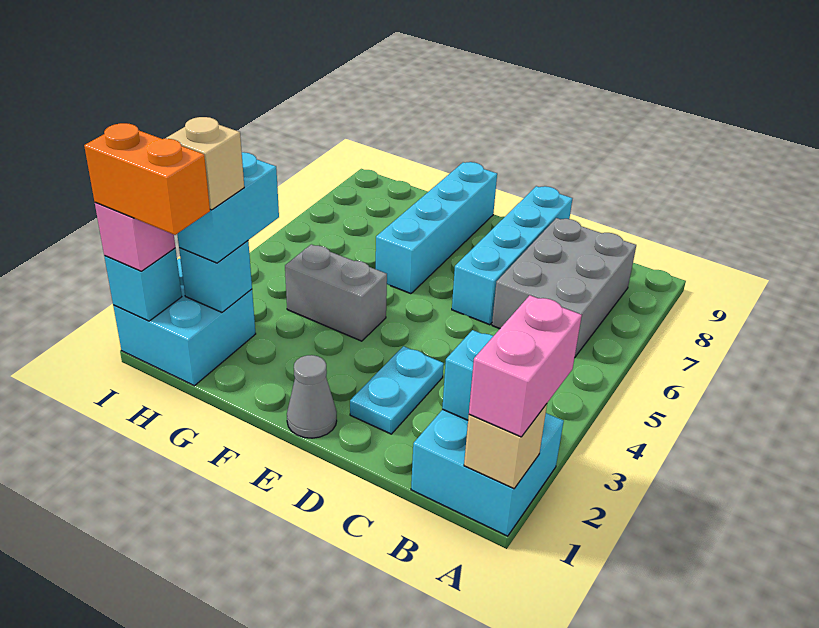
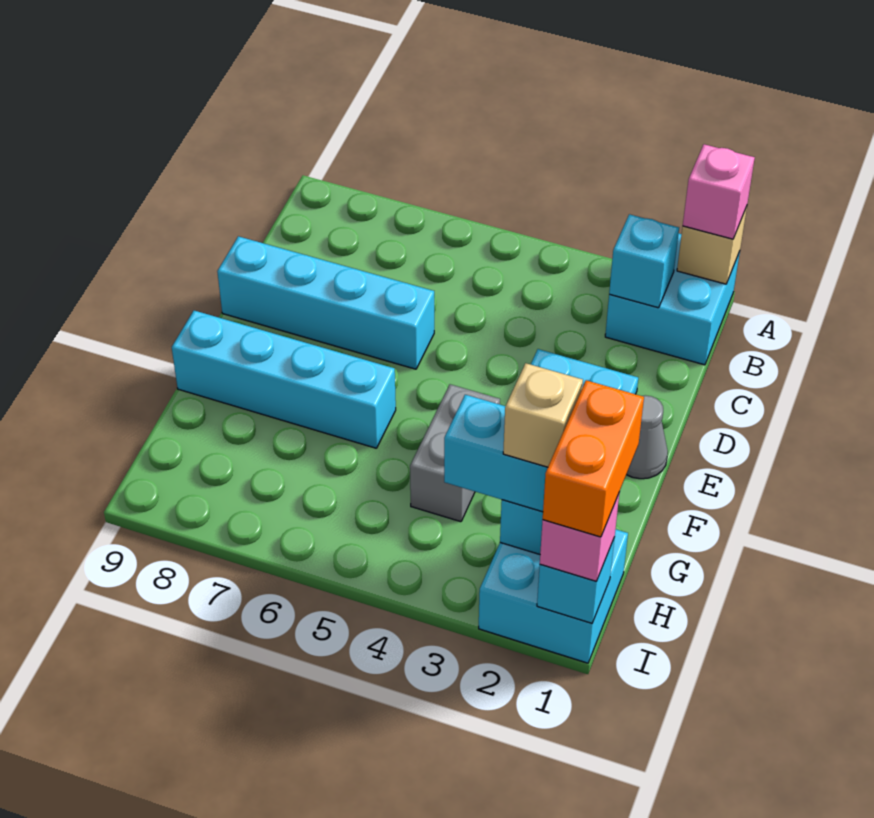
pink brick A1:A2 level 3 -> pink brick A1 level 3
grey brick B6:C8 level 1 -> none

